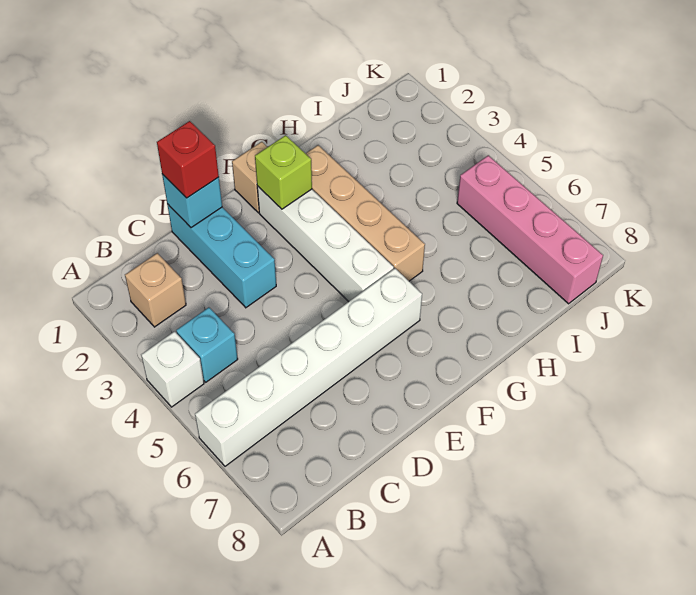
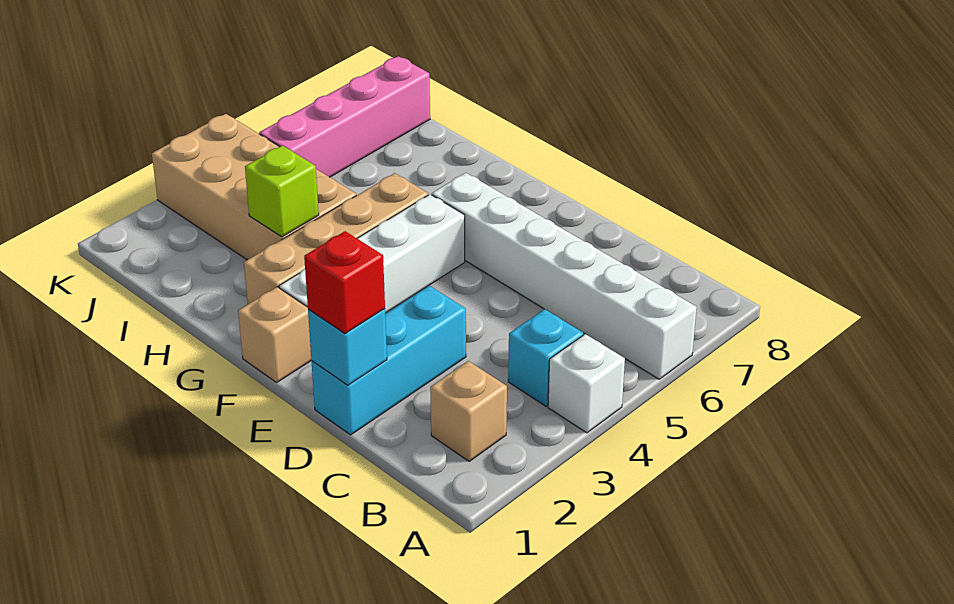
lime brick F2 level 2 -> lime brick H3 level 2
none -> tan brick H3:K4 level 1

